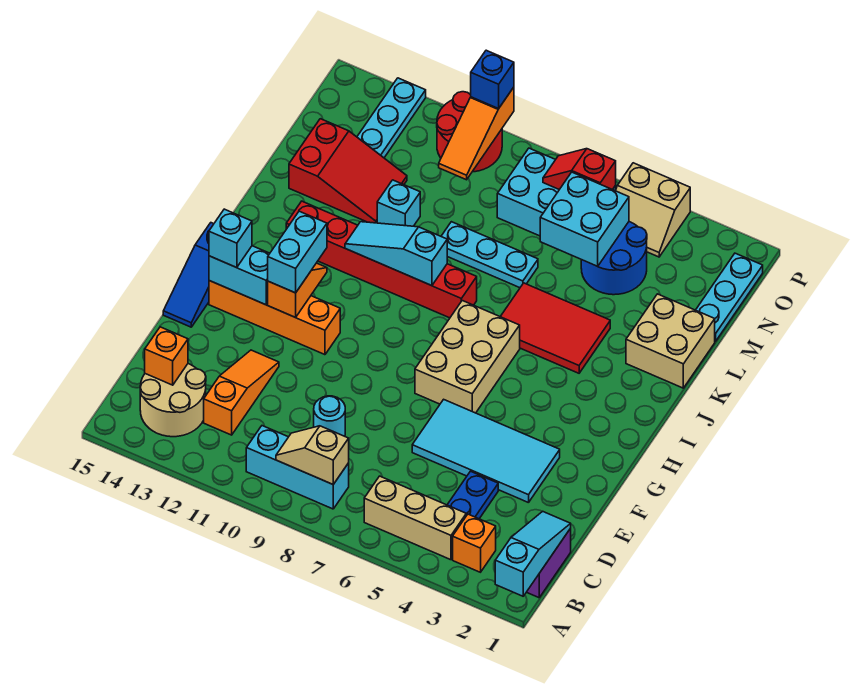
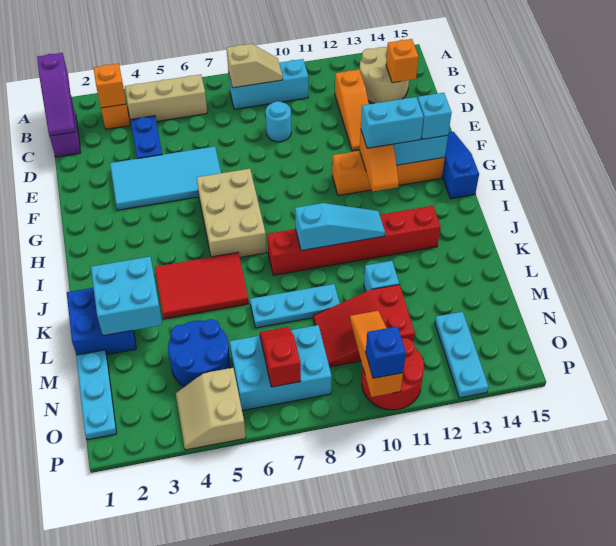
cyan slope A1:C1 level 2 top A -> purple slope A1:C1 level 2 top A
none -> orange brick B3 level 2
cyan brick G12:H12 level 3 -> cyan brick G12:G13 level 3
tan brick K1:L2 level 1 -> blue brick K1:L2 level 1
red slope L12:M14 level 1 top 14 -> red slope M9:N11 level 1 top 11
cyan brick M5:N6 level 2 -> cyan brick K2:L3 level 2
tan slope O4:P5 level 1 top P -> tan slope O4:P5 level 1 top 5
red slope O6:O7 level 2 top 6 -> red slope N7:O7 level 2 top O

